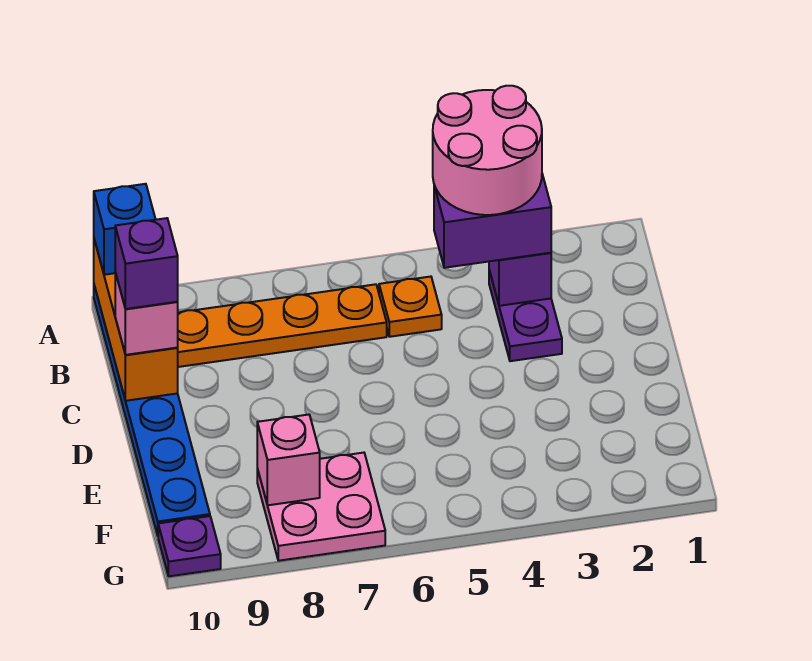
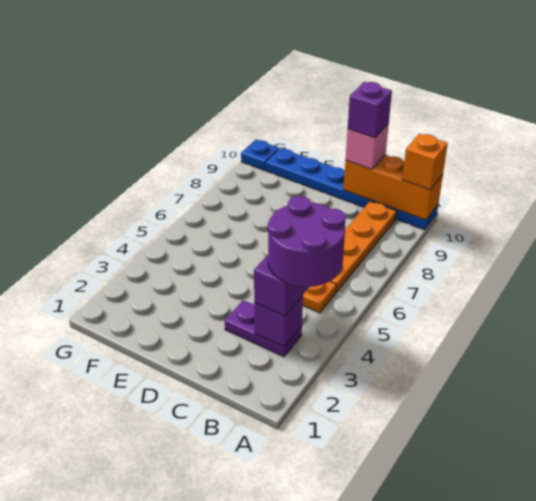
pink round brick A3:B4 level 4 -> purple round brick A3:B4 level 4
blue brick A10 level 3 -> orange brick A10 level 3
pink plate F7:G8 level 1 -> none
pink brick F8 level 2 -> none
purple plate G10 level 1 -> blue plate G10 level 1

